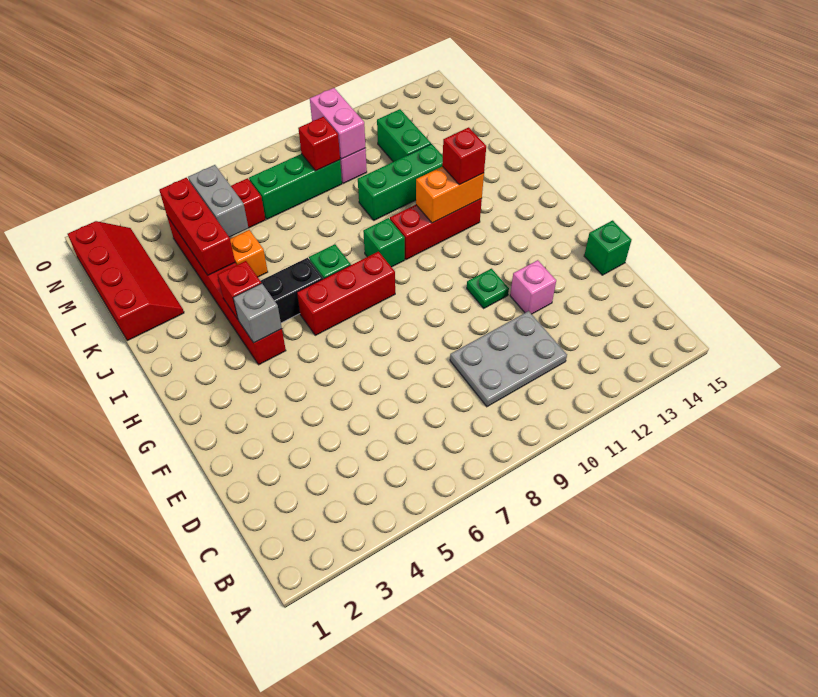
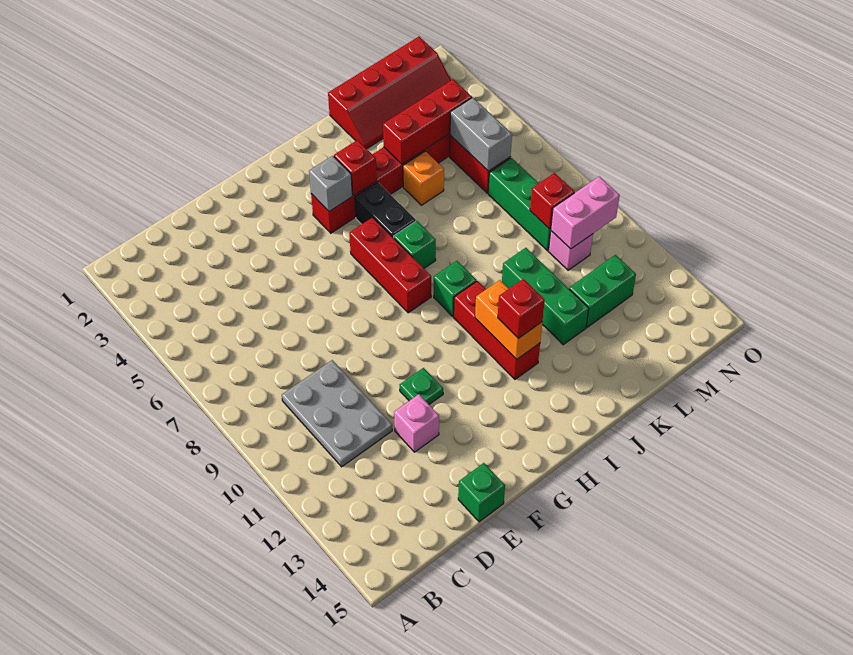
grey brick L5:M5 level 2 -> grey brick M5:M6 level 2

